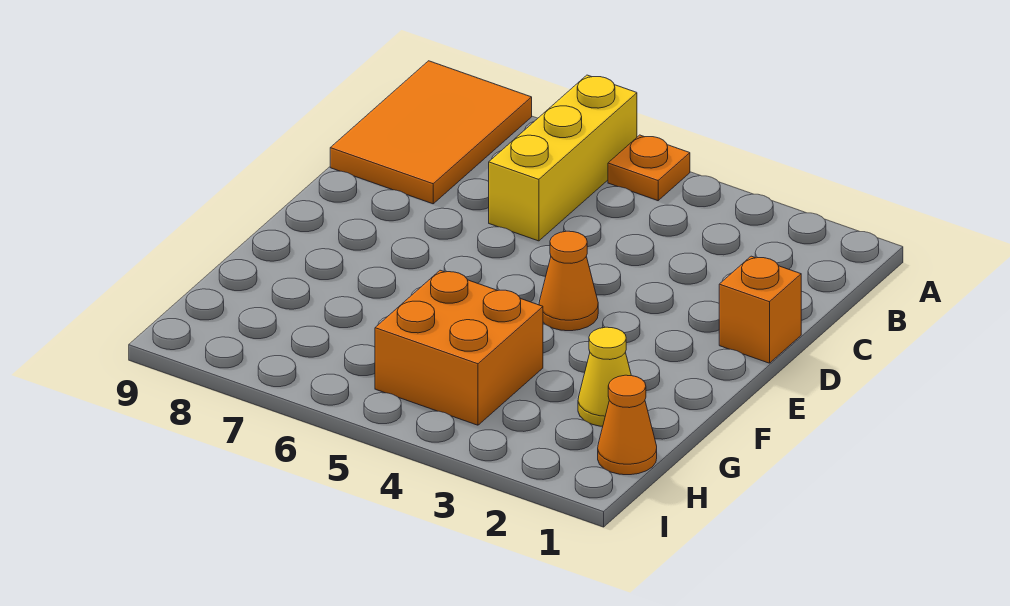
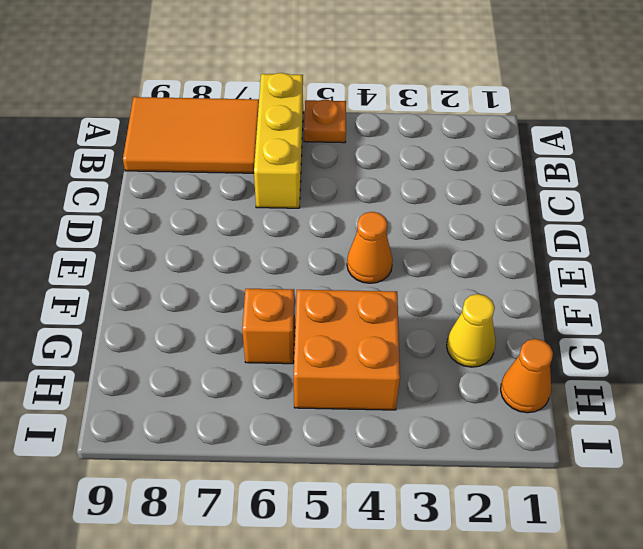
orange tile A8:C9 level 1 -> orange tile A7:B9 level 1
orange brick D1 level 1 -> orange brick G6 level 1

